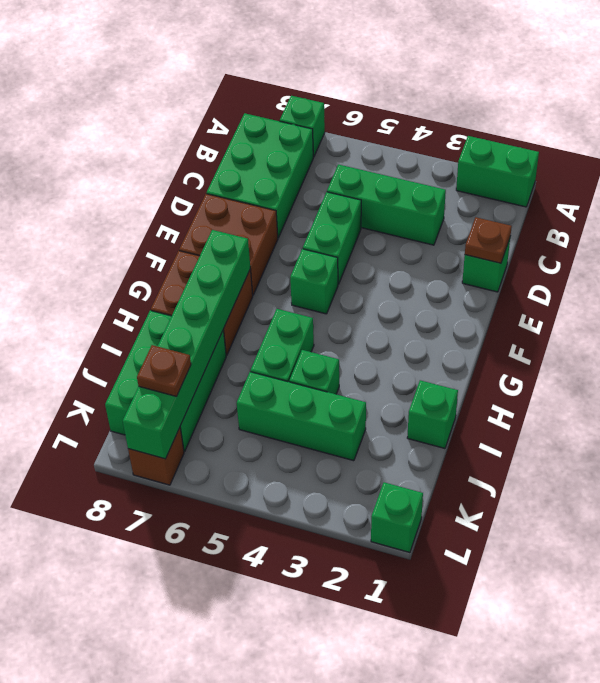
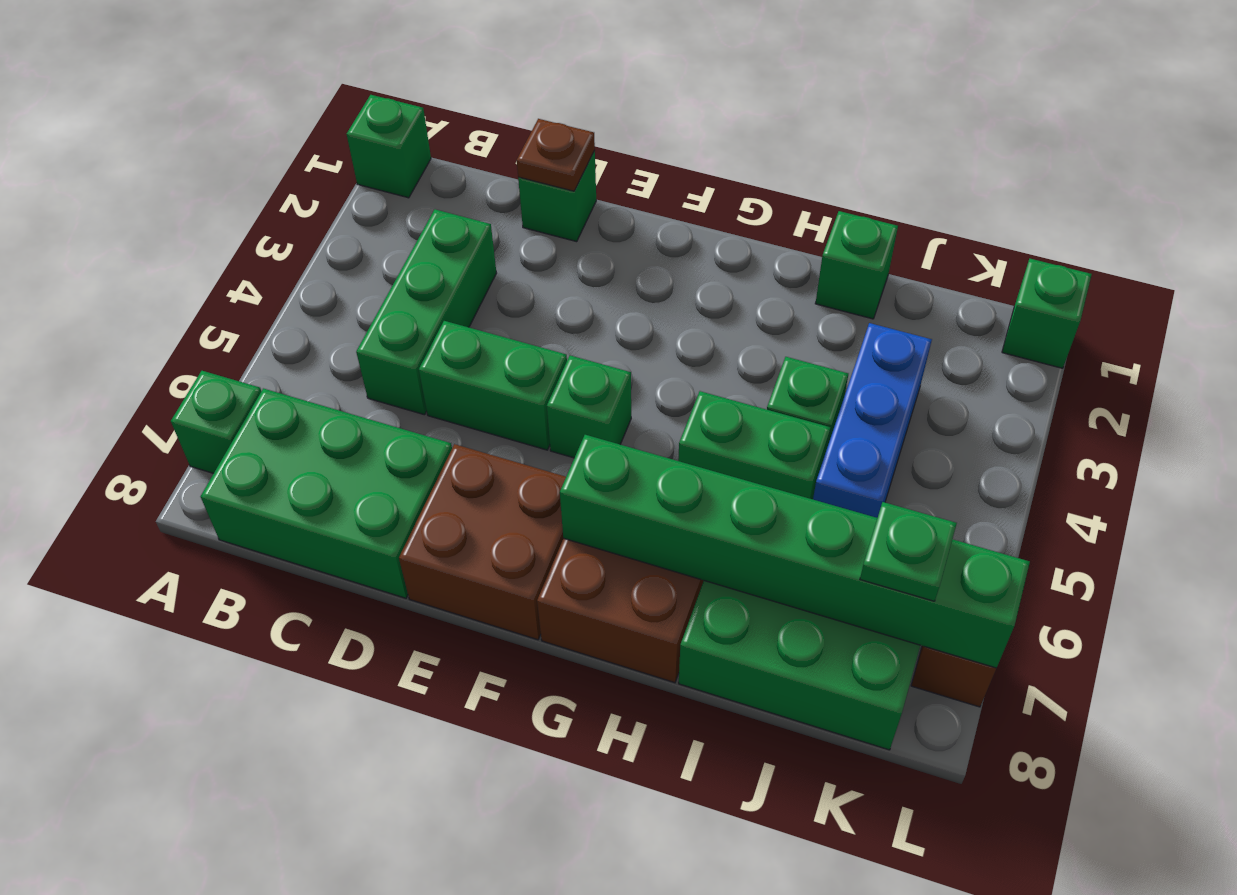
green brick A1:A2 level 1 -> green brick A1 level 1
green brick J3:J5 level 1 -> blue brick J3:J5 level 1
brown plate K7 level 3 -> green plate K7 level 3

